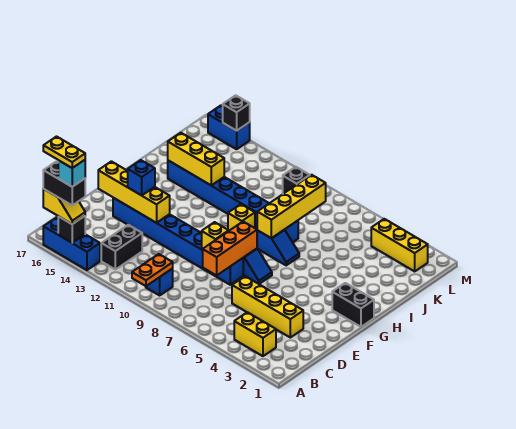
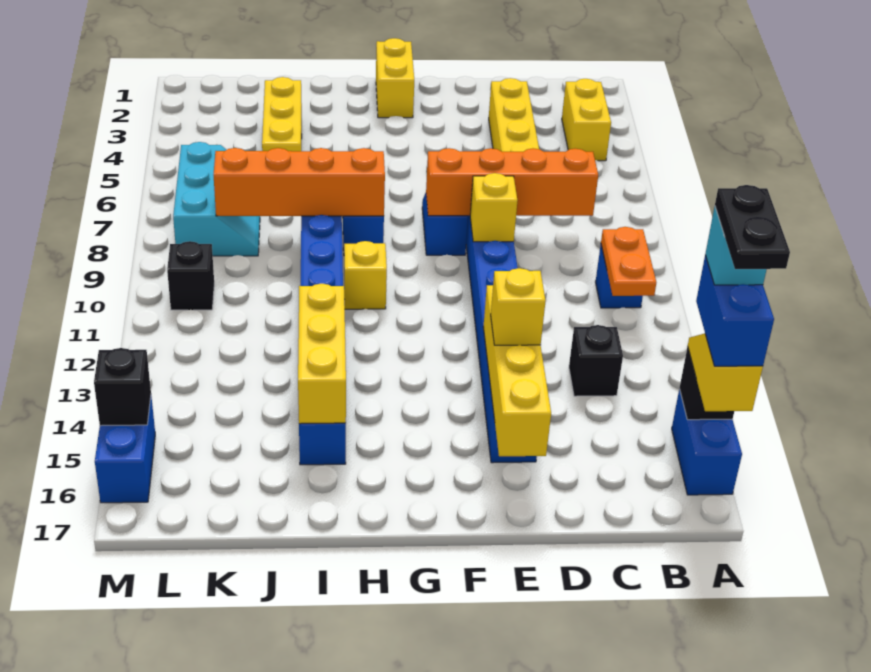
orange plate A10:B10 level 2 -> orange plate B10:B11 level 2
blue brick A14:A16 level 1 -> blue brick A15:A16 level 1
black brick A15:A16 level 4 -> blue brick A15:A16 level 4
yellow plate A15:A16 level 6 -> black plate A15:A16 level 6
black brick B13:C13 level 1 -> black brick C13 level 1
orange brick D8:F8 level 2 -> orange brick C8:F8 level 2
blue brick E14 level 3 -> yellow brick E14 level 3
black brick G1:G2 level 1 -> yellow brick G1:G2 level 1
yellow brick H8:K8 level 2 -> orange brick H8:K8 level 2
none -> cyan slope K6:L8 level 1 top L
yellow brick L2:L4 level 1 -> yellow brick J3:J5 level 1

